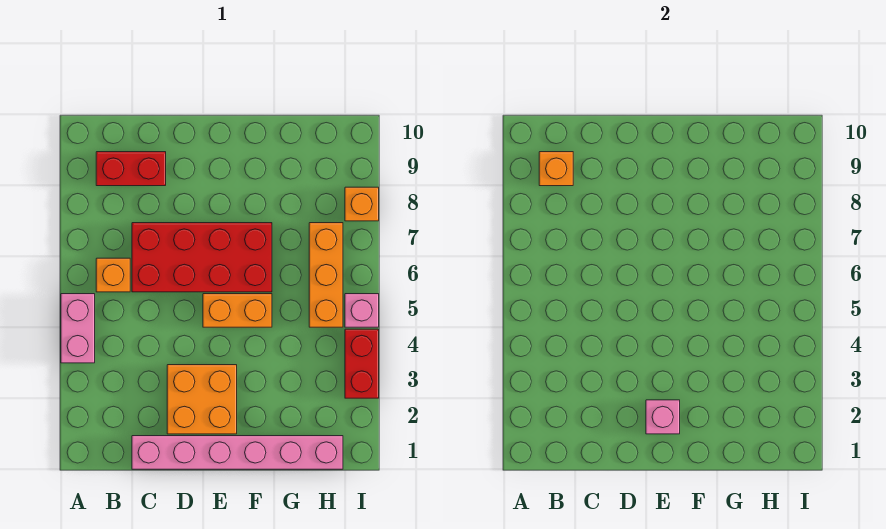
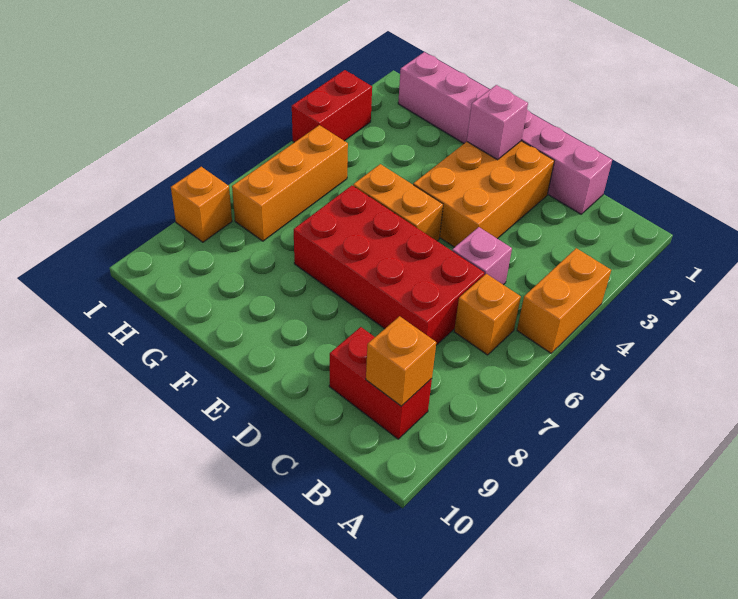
pink brick A4:A5 level 1 -> orange brick A4:A5 level 1
orange brick D2:E3 level 1 -> orange brick D2:E4 level 1
pink brick I5 level 1 -> pink brick C5 level 1

